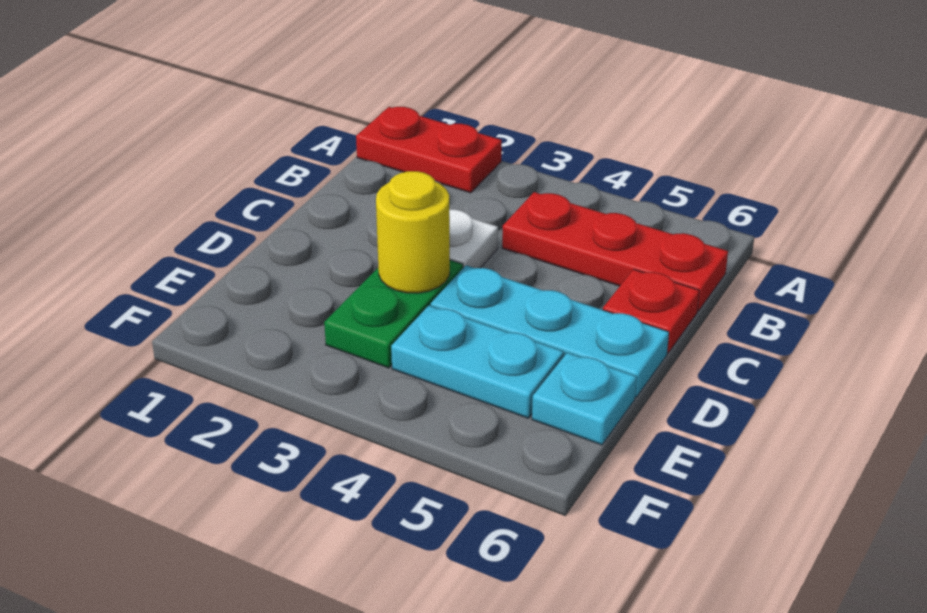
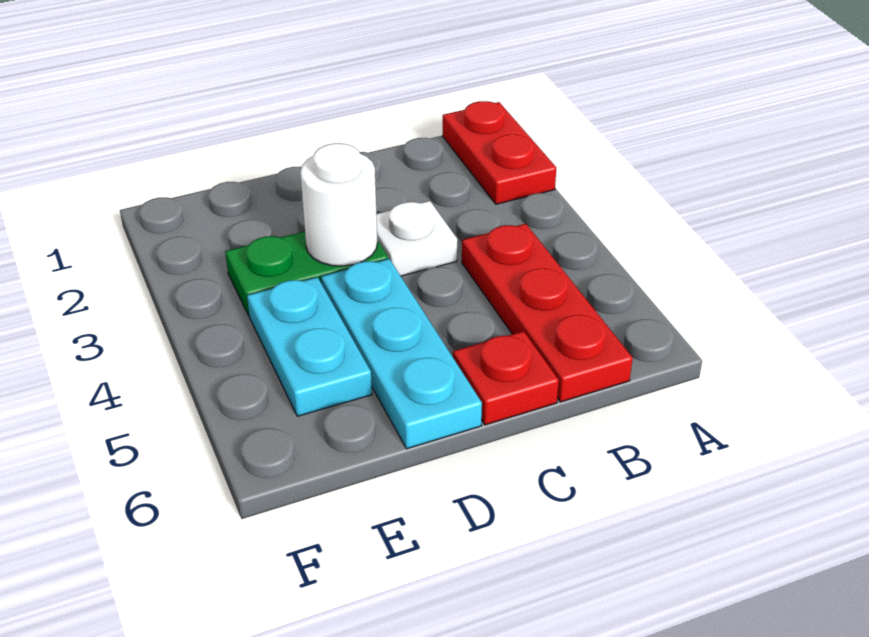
yellow round brick D3 level 2 -> white round brick D3 level 2
cyan plate E6 level 1 -> none

